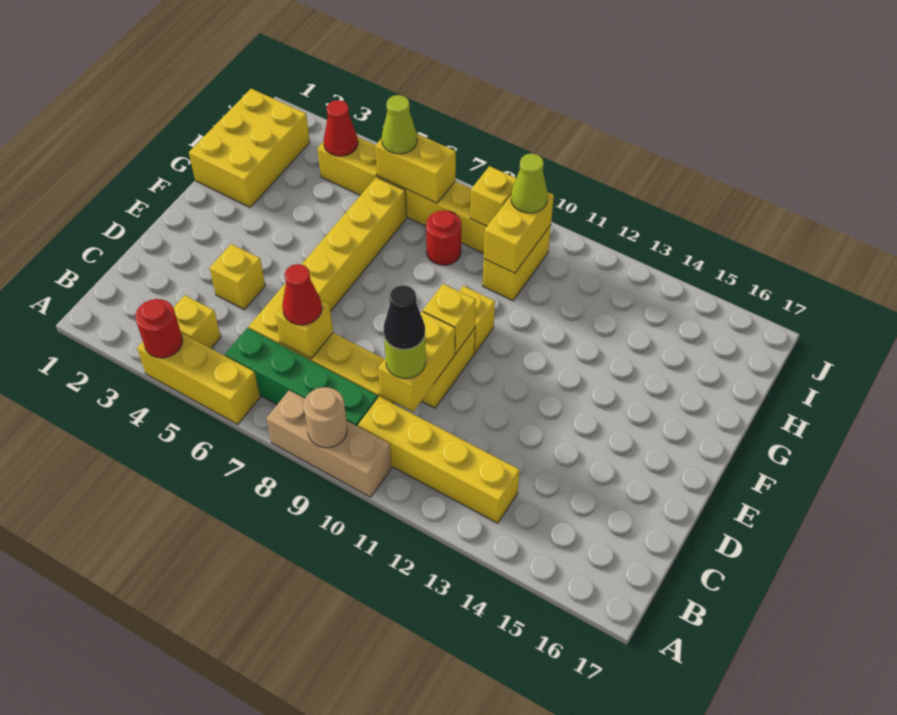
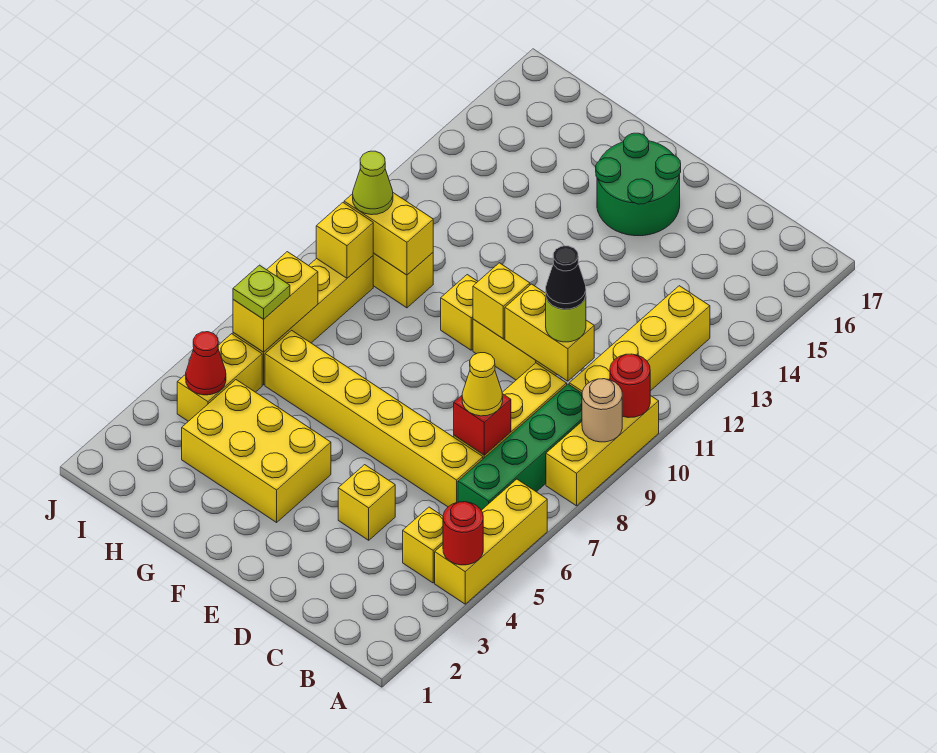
tan brick A8:A10 level 1 -> yellow brick A8:A10 level 1
yellow brick C7 level 2 -> red brick C7 level 2
red cone C7 level 3 -> yellow cone C7 level 3
none -> green round brick E15:F16 level 1
yellow brick G1:I2 level 1 -> yellow brick F3:H4 level 1
red round brick H8 level 1 -> red round brick A10 level 2
lime cone I6 level 3 -> lime plate I6 level 3

